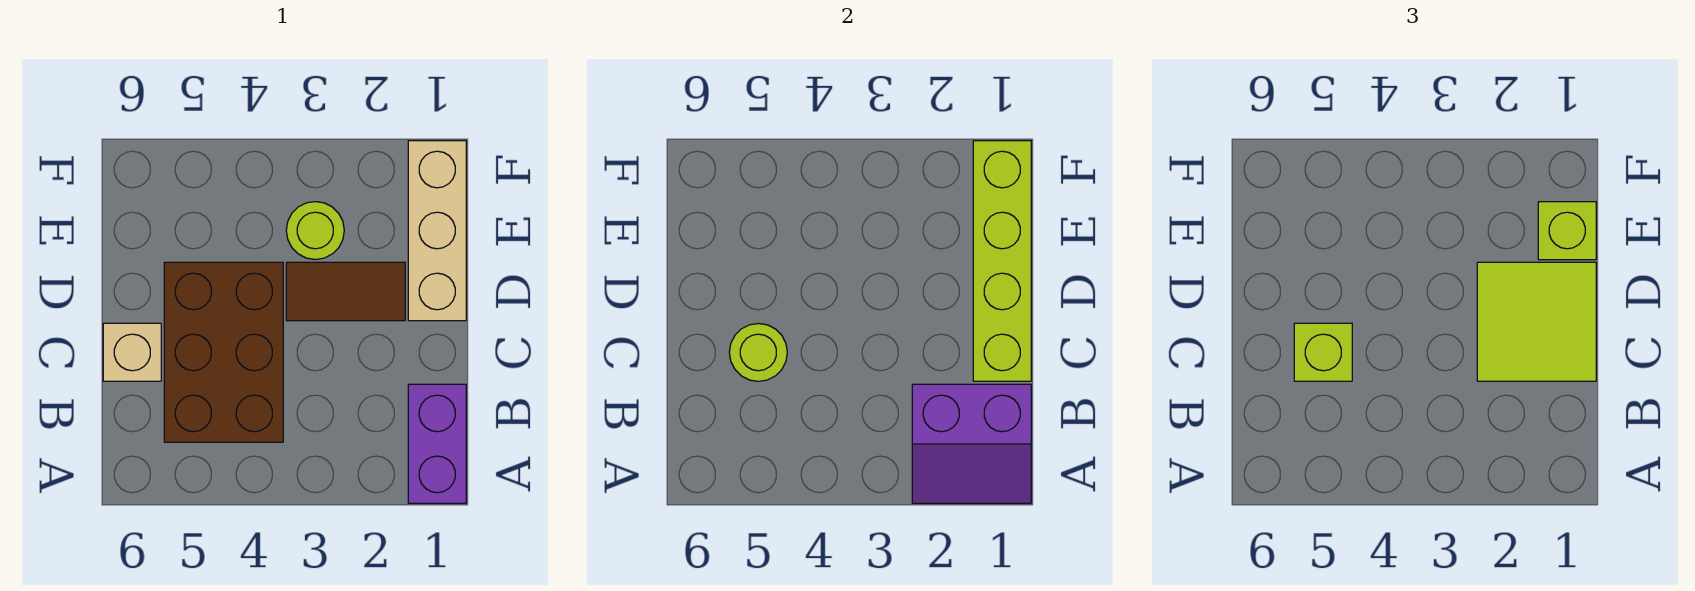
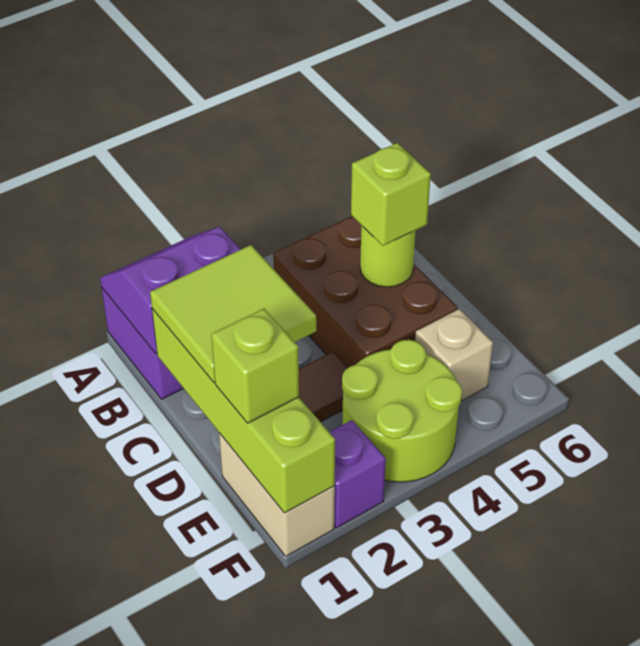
tan brick C6 level 1 -> tan brick E5 level 1
tan brick D1:F1 level 1 -> tan brick E1:F1 level 1
lime round brick E3 level 1 -> lime round brick E3:F4 level 1
none -> purple brick F2 level 1

